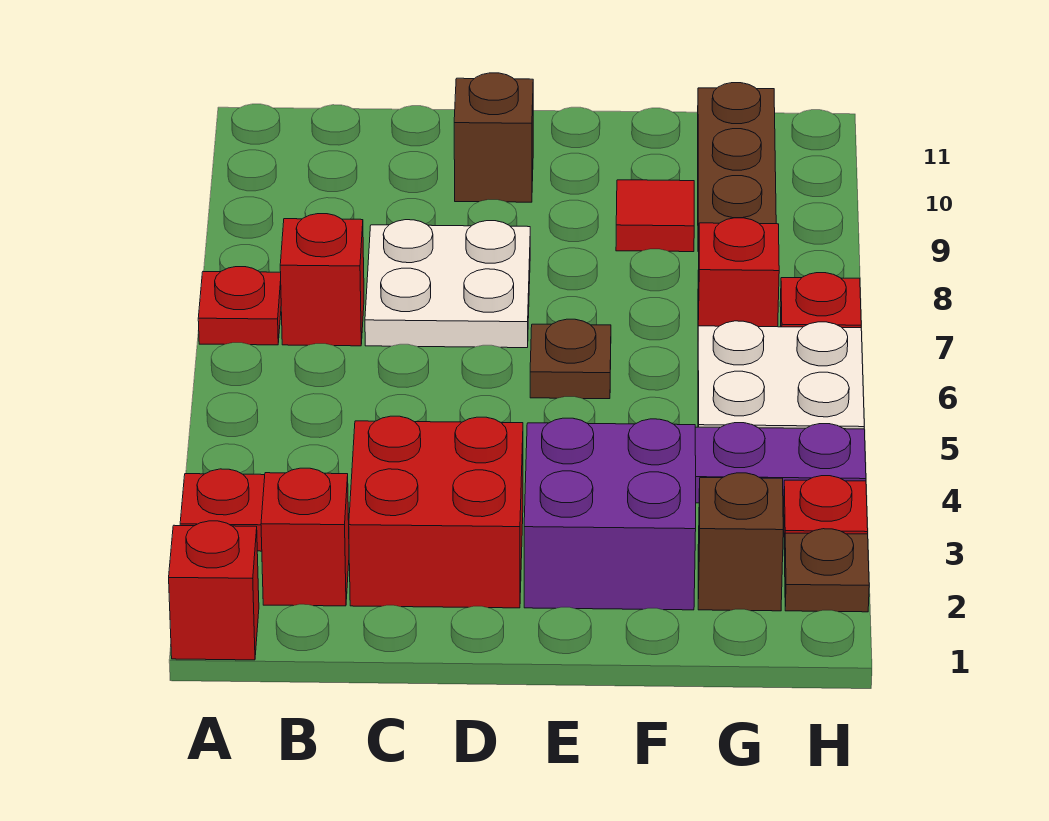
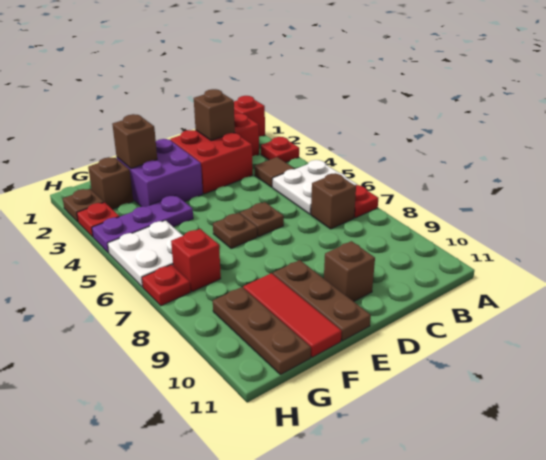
none -> brown tile B4 level 1
red brick B7 level 1 -> brown brick B7 level 1
none -> brown brick C2 level 2
white plate C7:D8 level 1 -> white plate A5:B6 level 1
none -> brown plate D6 level 1
none -> brown plate E9:E11 level 1
none -> brown brick F2 level 2
red tile F9 level 1 -> red tile F9:F11 level 1

